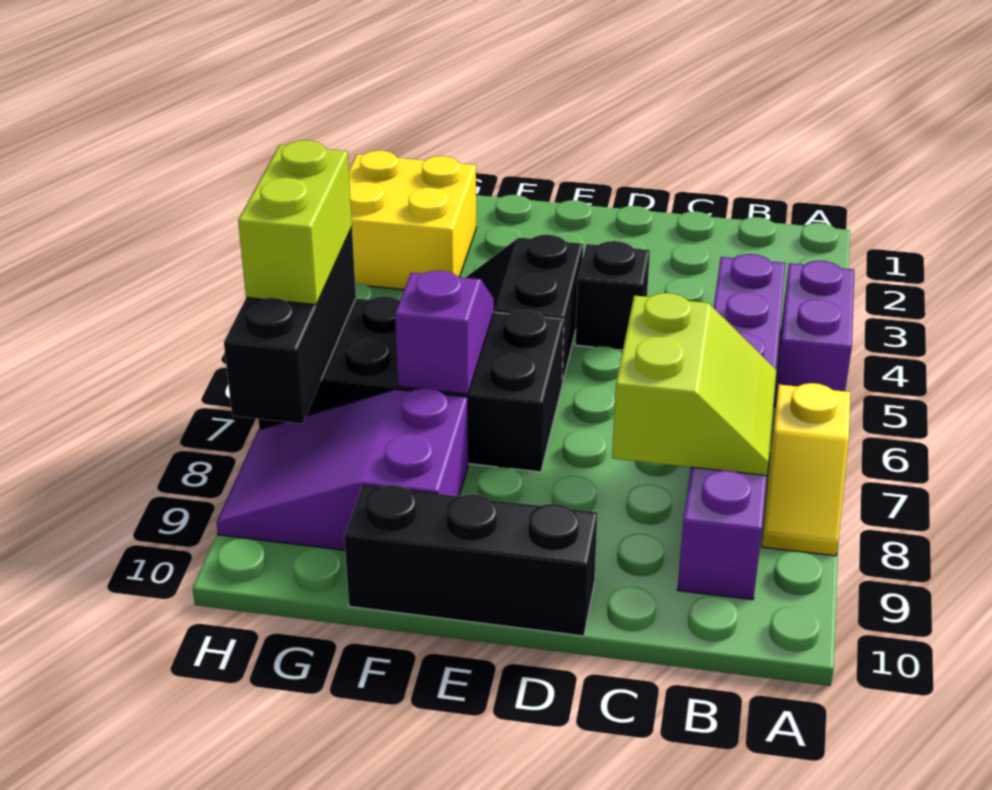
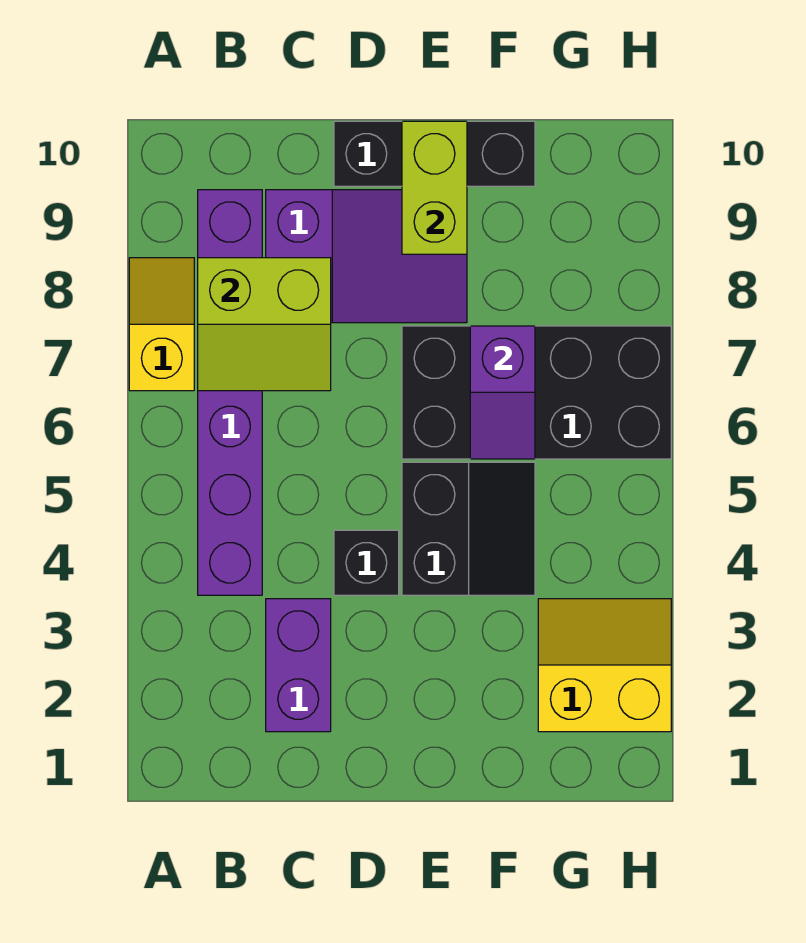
purple brick A4:A5 level 1 -> purple brick C2:C3 level 1
lime slope B7:C8 level 2 top C -> lime slope B7:C8 level 2 top 8
purple slope F8:H9 level 1 top F -> purple slope C8:E9 level 1 top C
yellow brick G2:H3 level 1 -> yellow slope G2:H3 level 1 top 2
black brick H6:H8 level 2 -> none
lime brick H6:H7 level 3 -> lime brick E9:E10 level 2

